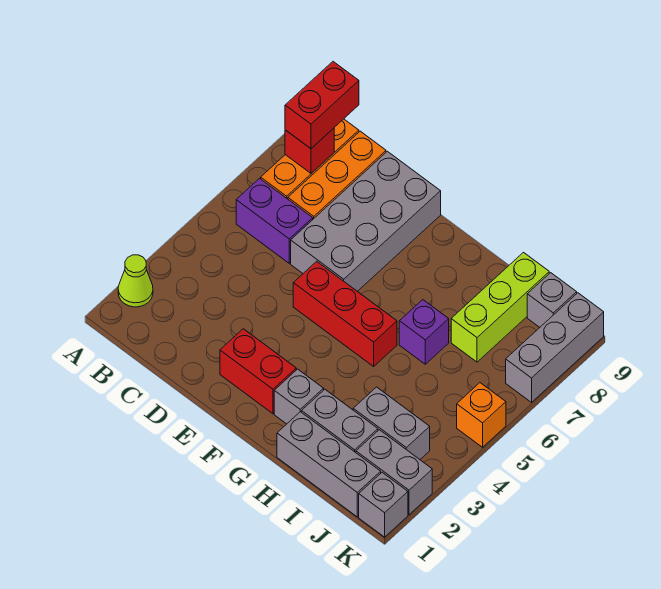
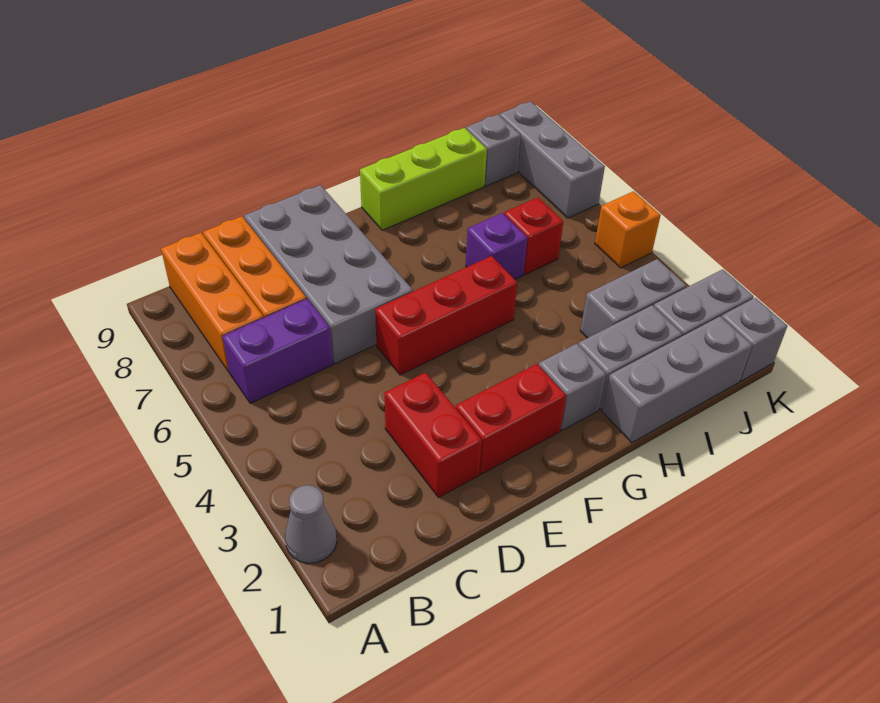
lime cone A2 level 1 -> grey cone A2 level 1
red brick B8 level 2 -> red brick I6 level 1
red brick B8:B9 level 3 -> red brick D2:D3 level 1
lime brick I7:I9 level 1 -> lime brick G9:I9 level 1

